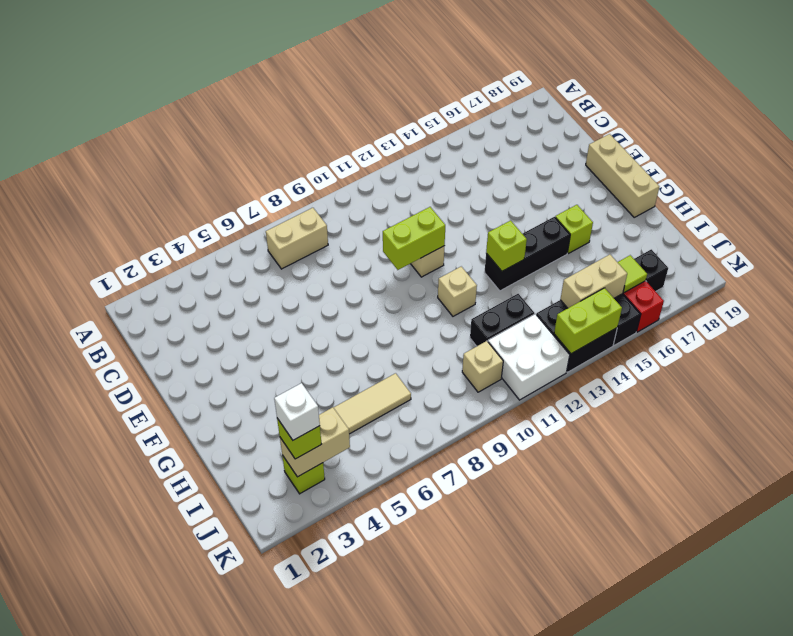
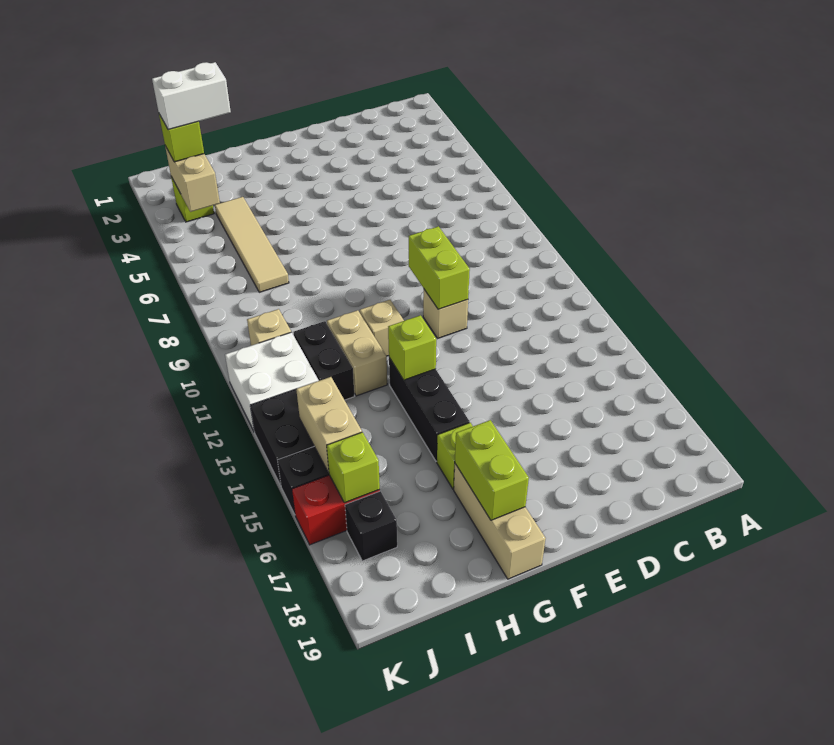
tan brick B7:B8 level 1 -> tan brick H11:H12 level 1
tan brick E19:G19 level 1 -> tan brick G17:G19 level 1
white brick J3 level 4 -> white brick I3:J3 level 4
lime tile J16 level 2 -> lime brick J16 level 2
lime brick K13:K14 level 2 -> lime brick G17:G18 level 2

